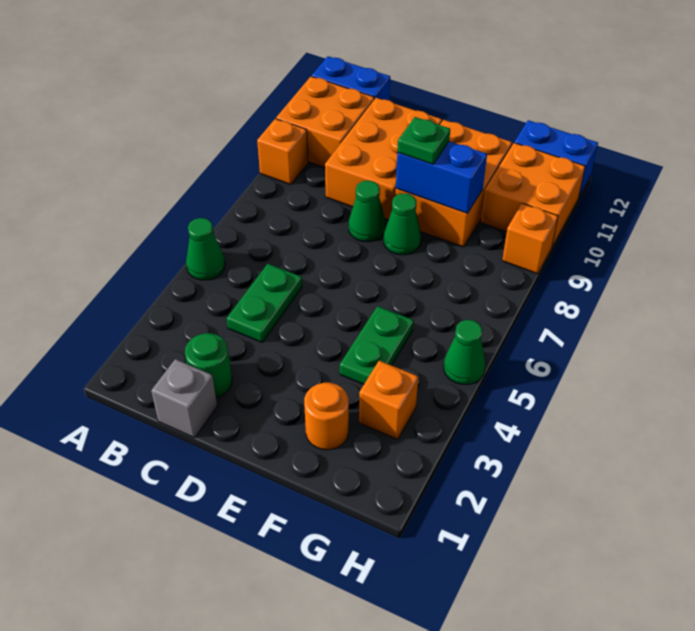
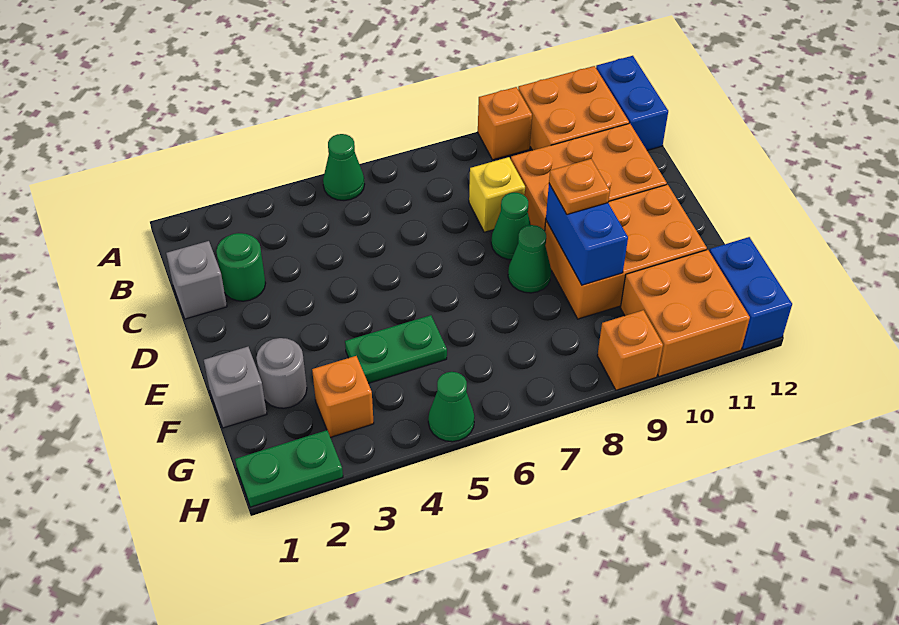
green plate C4:C5 level 1 -> green plate H1:H2 level 1
none -> yellow brick C8 level 1
green plate E9 level 3 -> orange plate E9 level 3
none -> grey brick F1 level 1
orange round brick F2 level 1 -> grey round brick F2 level 1

